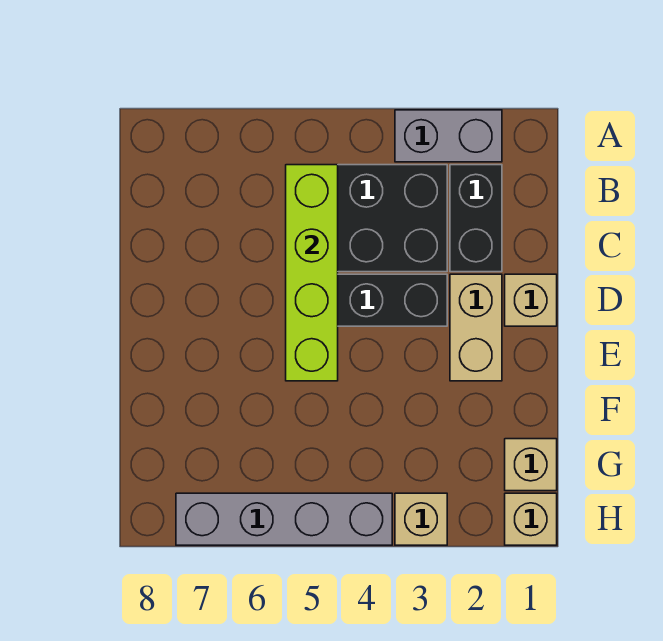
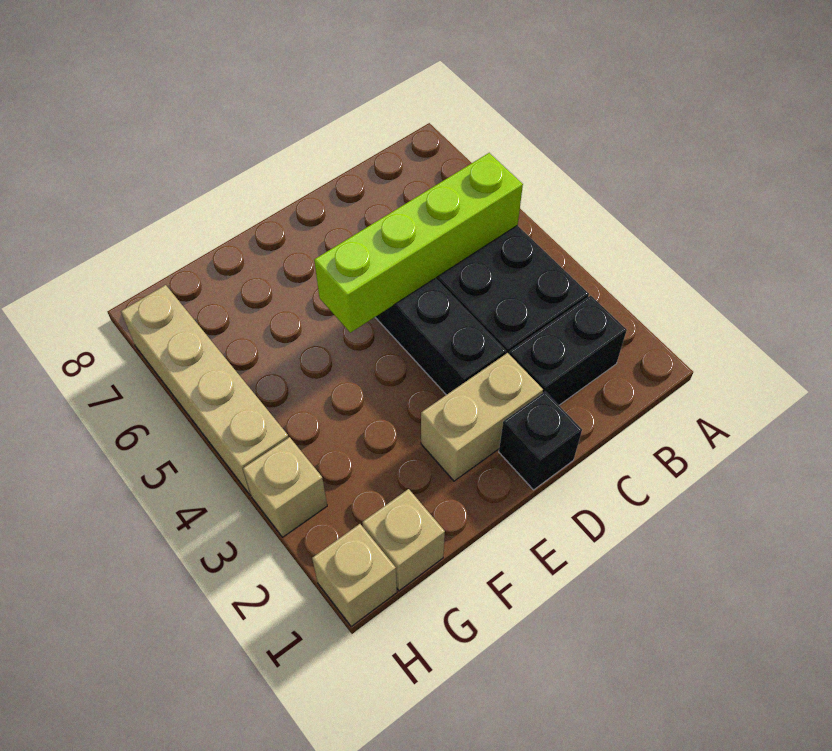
grey brick A2:A3 level 1 -> none
tan brick D1 level 1 -> black brick D1 level 1
grey brick H4:H7 level 1 -> tan brick H4:H7 level 1

